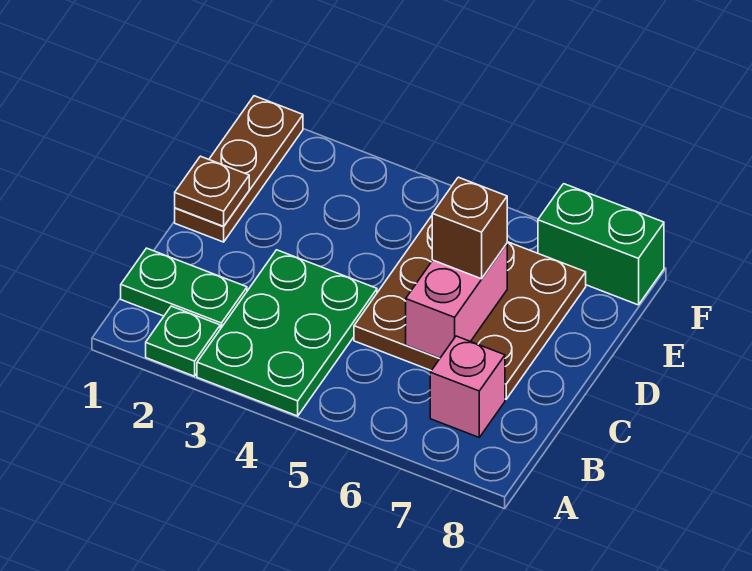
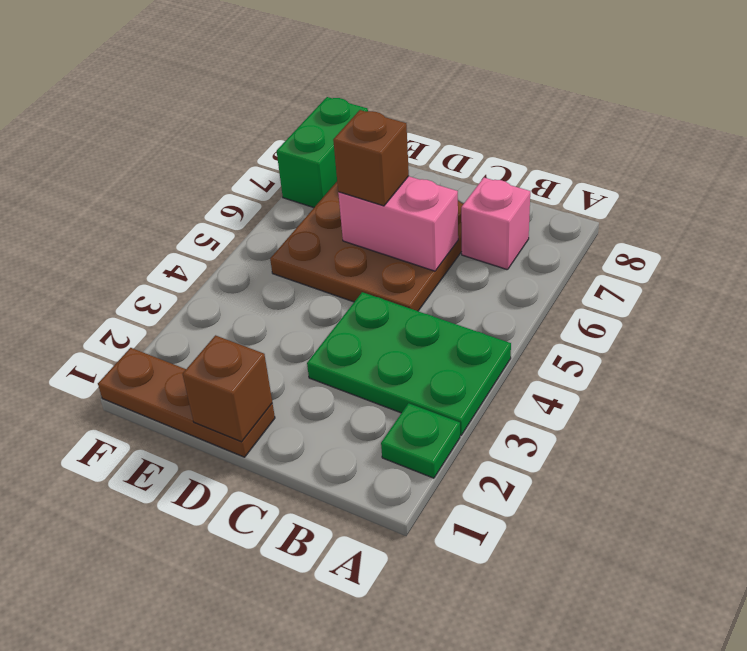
green plate B1:B2 level 1 -> none
brown plate D1 level 2 -> brown brick D1 level 2

